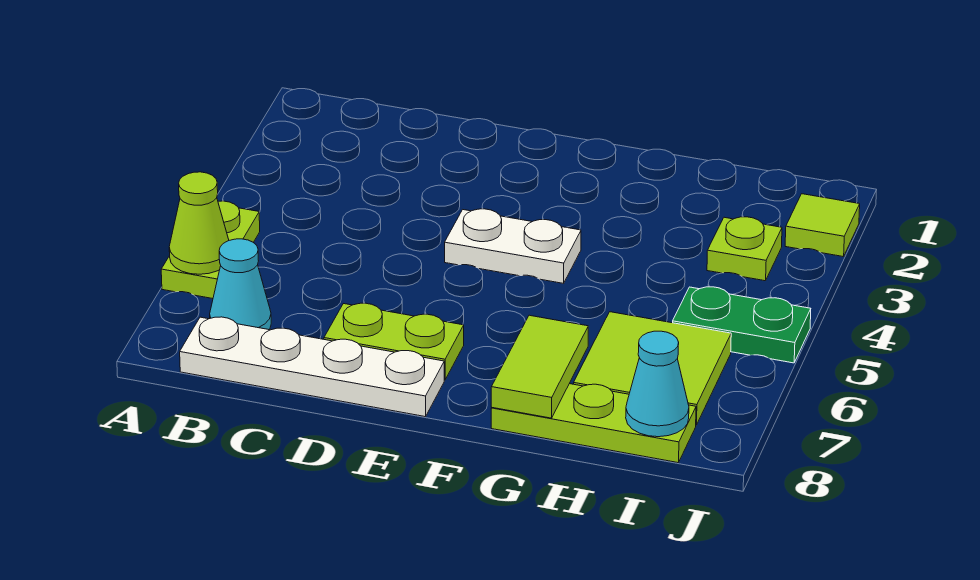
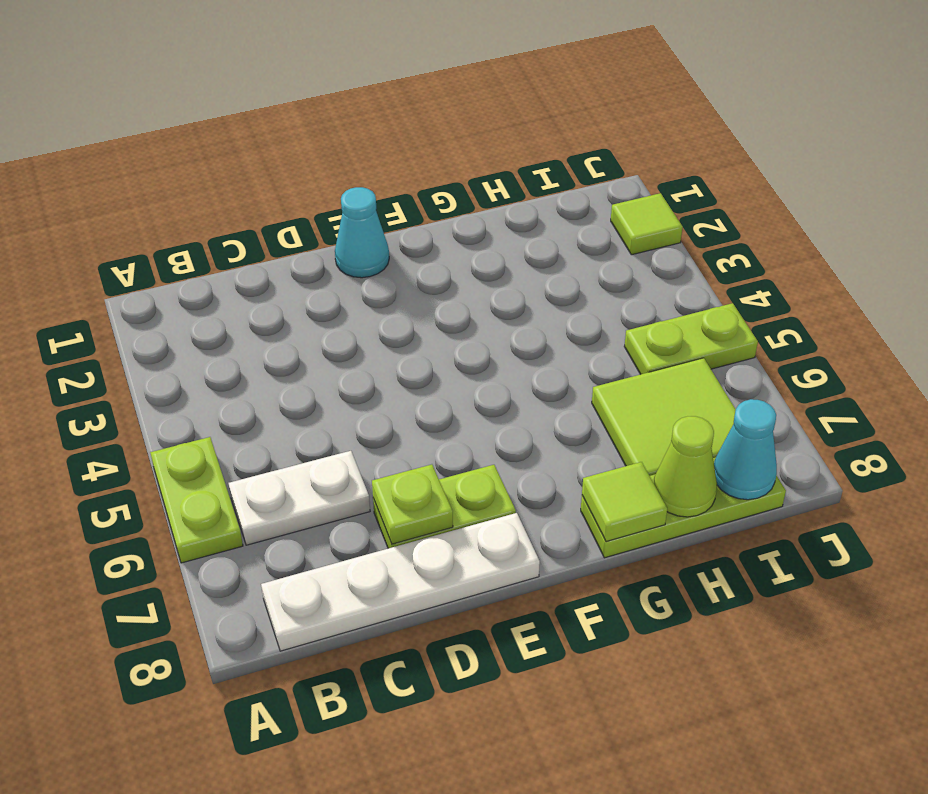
lime cone A6 level 2 -> lime cone H8 level 2
cyan cone B7 level 1 -> cyan cone E1 level 1
white plate E4:F4 level 1 -> white plate B6:C6 level 1
lime tile G7:G8 level 2 -> lime tile G8 level 2
lime plate I3 level 1 -> lime plate D7 level 2
green plate I5:J5 level 1 -> lime plate I5:J5 level 1

